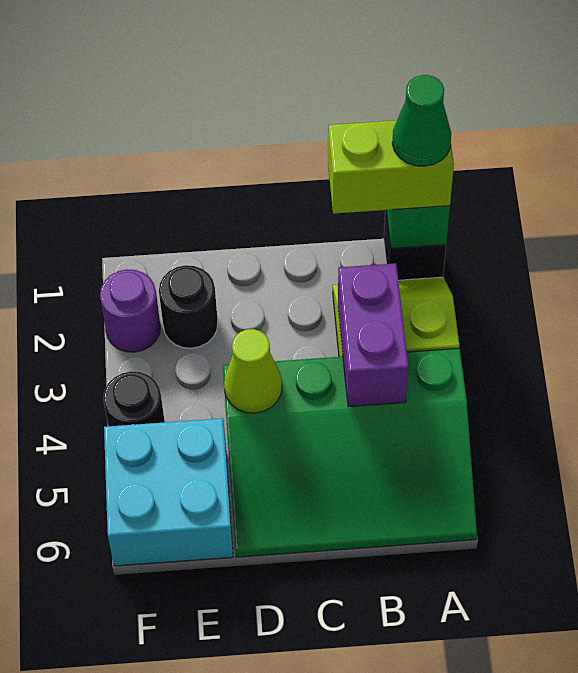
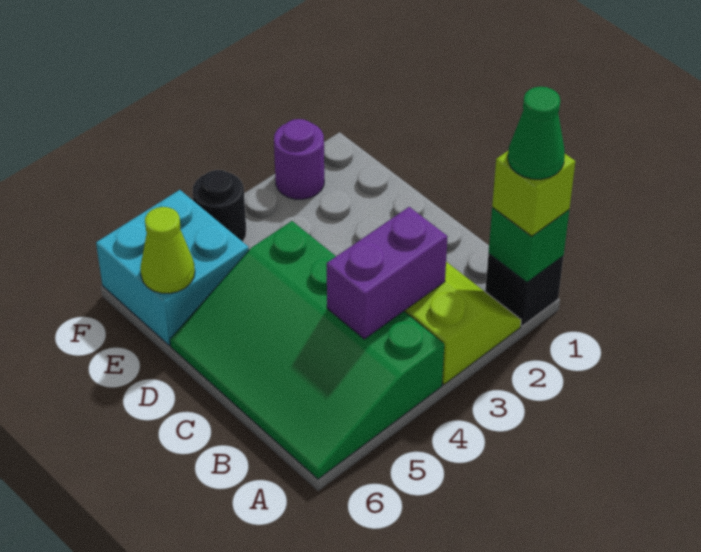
lime brick A1:B1 level 3 -> lime brick A1 level 3
lime cone D4 level 2 -> lime cone E6 level 2
black round brick E2 level 1 -> none

